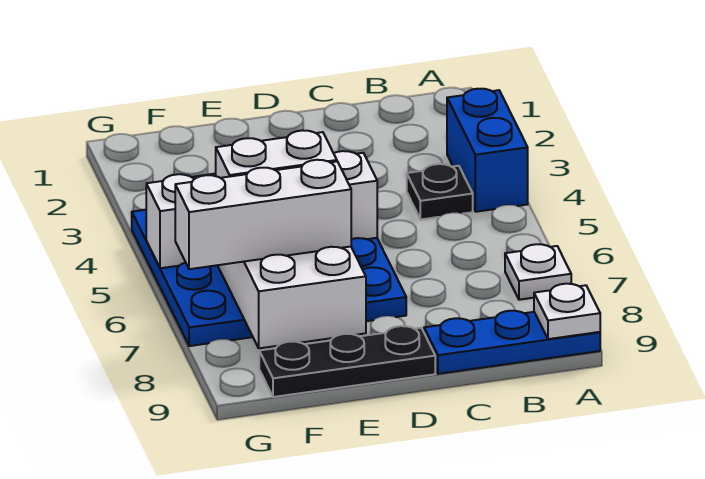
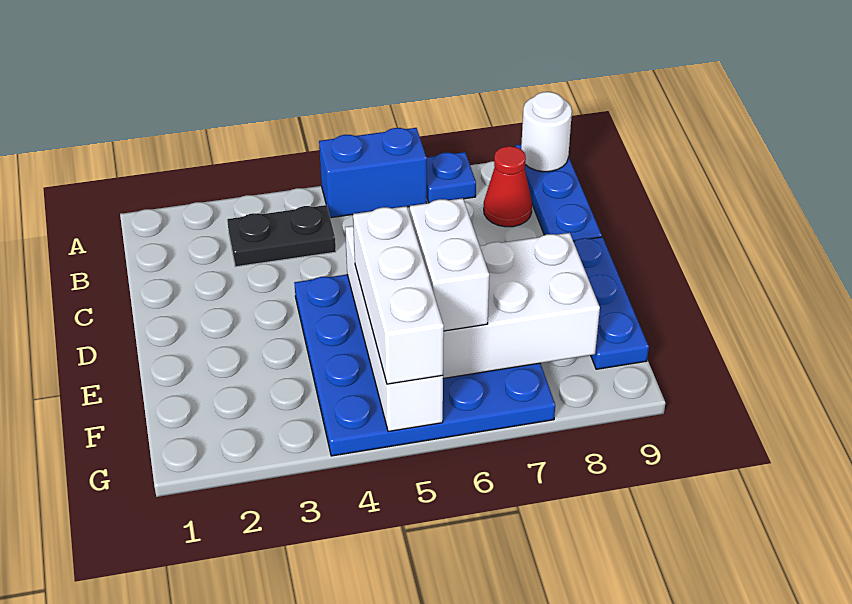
blue brick A3:A4 level 1 -> blue brick A5:A6 level 1
white plate A7 level 1 -> blue plate A7 level 1
white plate A9 level 2 -> white round brick A9 level 2
black plate B4 level 1 -> black plate B3:B4 level 1
none -> red cone B8 level 1
black plate D9:F9 level 1 -> blue plate D9:F9 level 1
white brick E7:G7 level 3 -> white brick E5:G5 level 3

